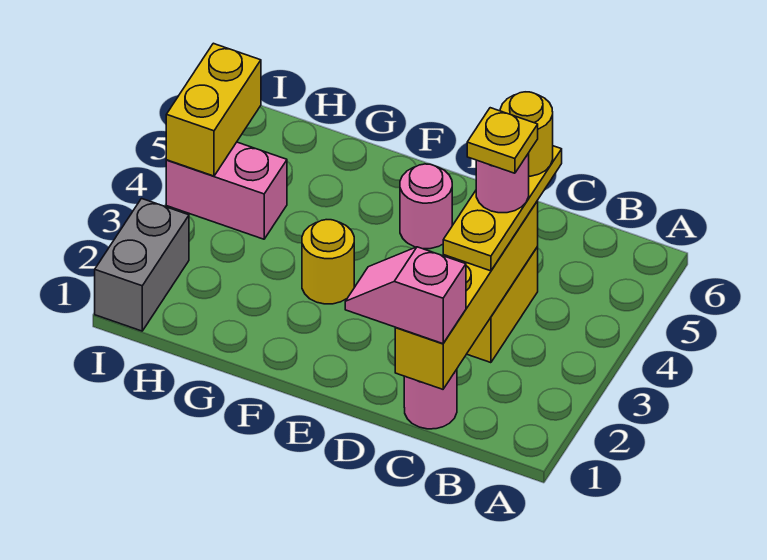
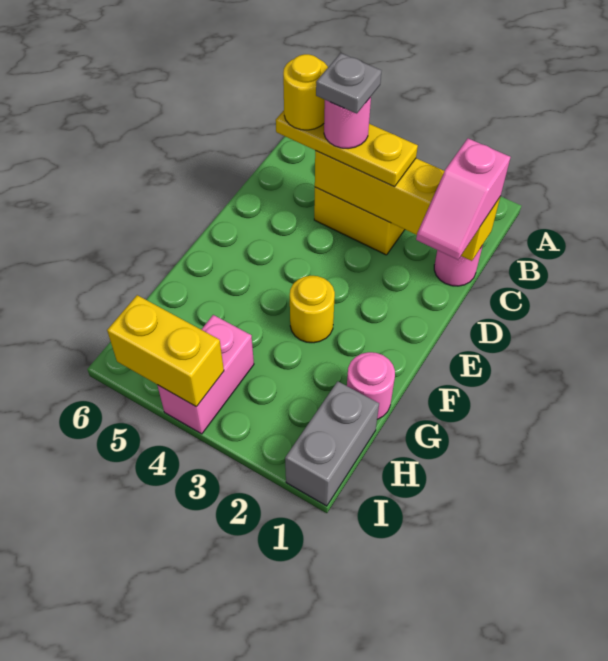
yellow plate C4 level 5 -> grey plate C4 level 5
pink round brick E5 level 1 -> pink round brick G1 level 1
grey brick I1:I2 level 1 -> grey brick H1:I1 level 1

